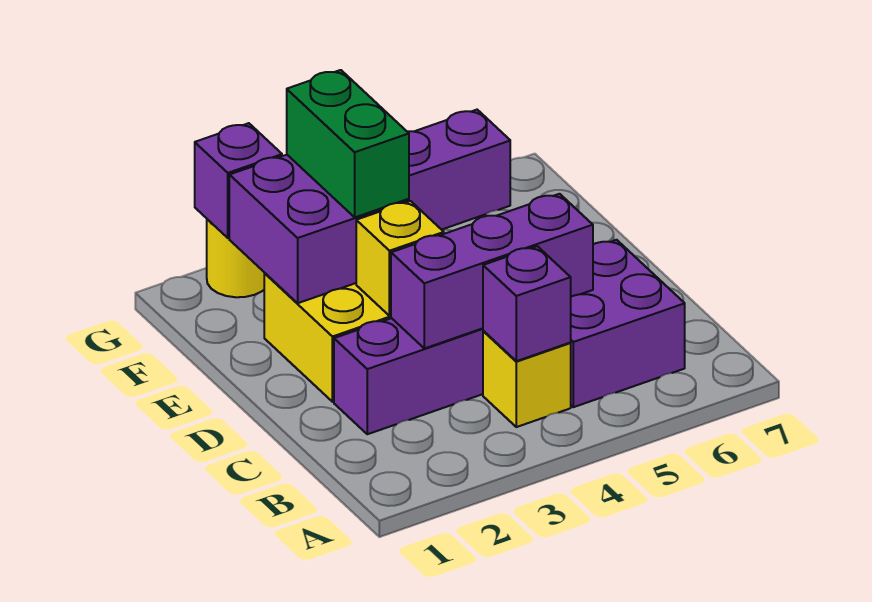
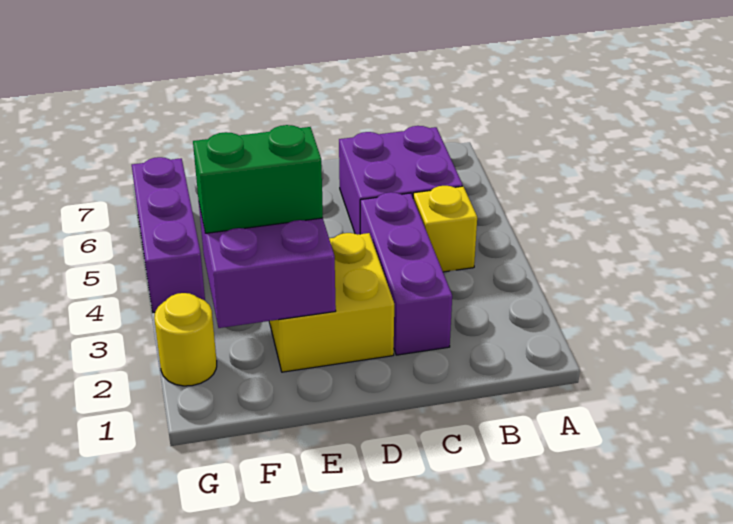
purple brick B4 level 2 -> none
purple brick C3:C5 level 2 -> none
yellow brick D3 level 2 -> none
purple brick G2 level 2 -> none

